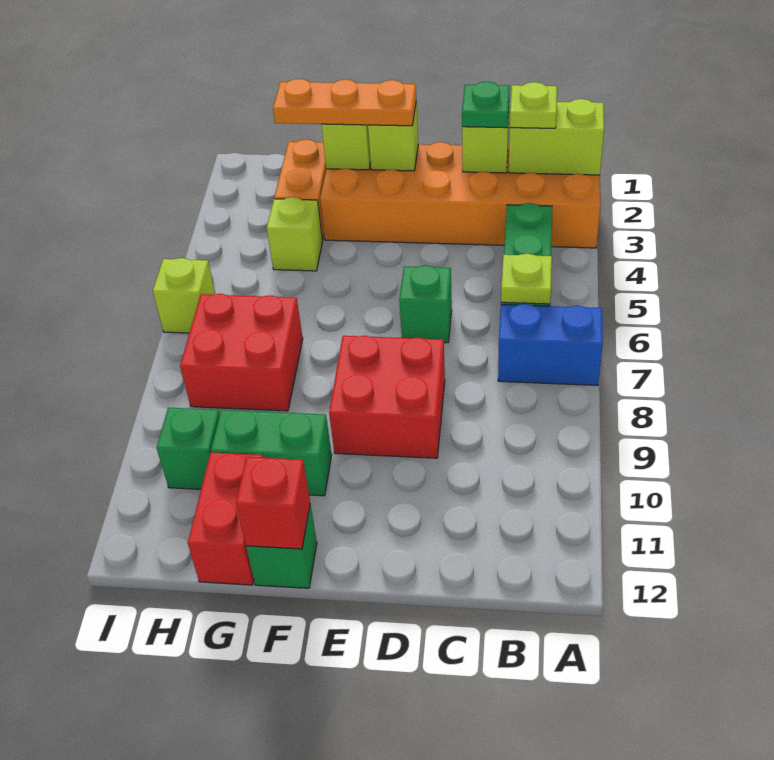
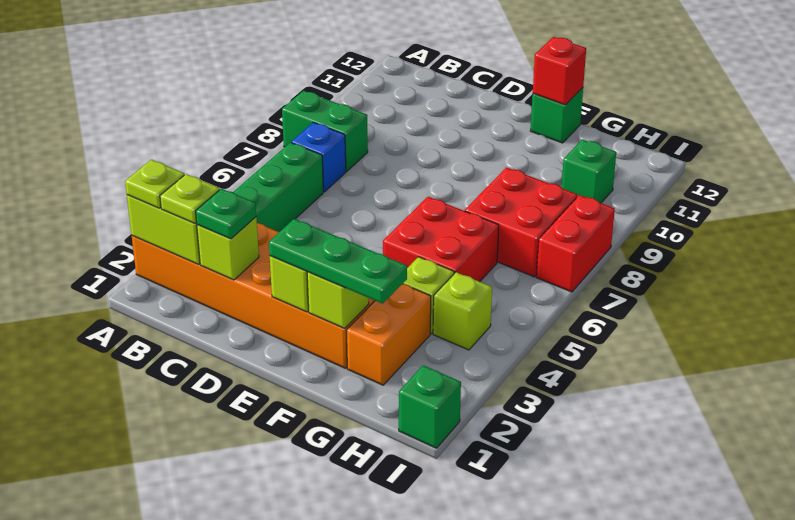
blue brick A7:B7 level 1 -> blue brick B7 level 1
lime plate B6 level 2 -> lime plate A2 level 3
green brick D6 level 1 -> green brick I1 level 1
red brick D8:E9 level 1 -> red brick F5:G6 level 1
orange plate E2:G2 level 3 -> green plate E2:G2 level 3
green brick F10:G10 level 1 -> green brick A8:B8 level 1
red brick G11:G12 level 1 -> red brick I7:I8 level 1
lime brick I6 level 1 -> lime brick H4 level 1

